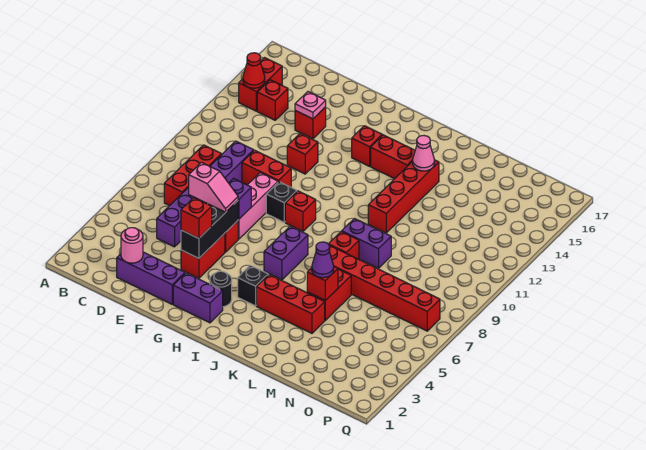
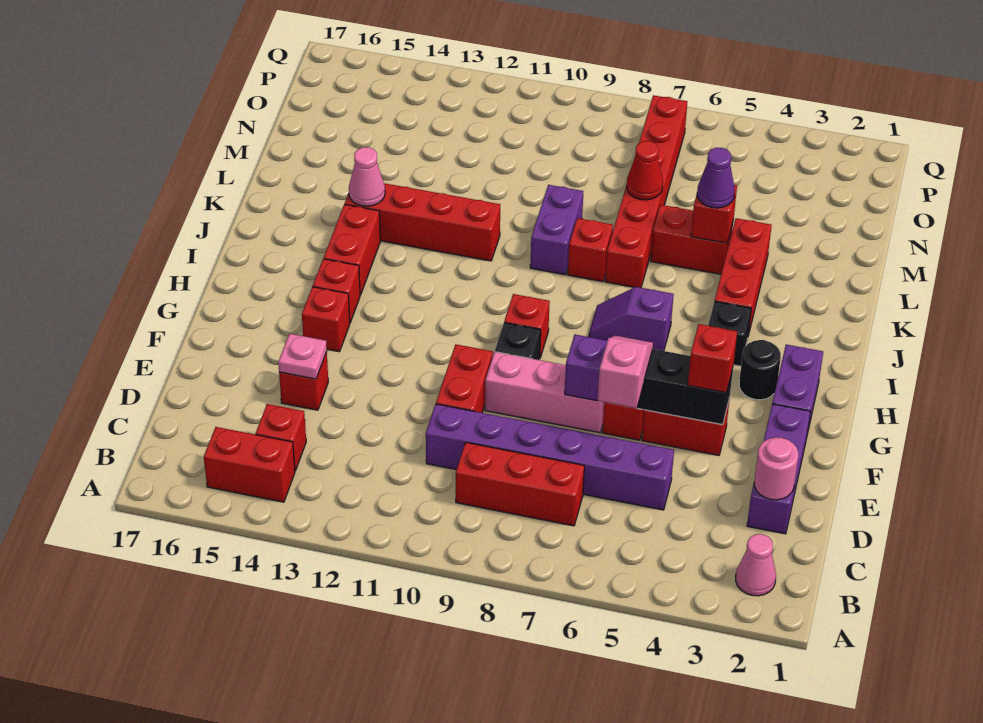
none -> pink cone B2 level 1
red cone B14 level 2 -> red cone M7 level 2
red brick F12 level 1 -> red brick G14 level 1
purple brick I6:I7 level 1 -> purple slope I6:I7 level 1 top 6

